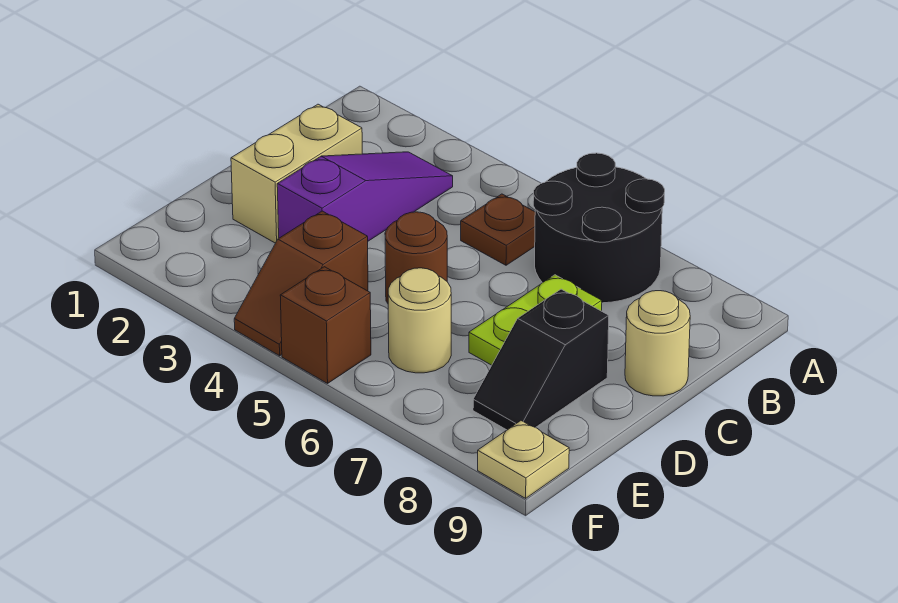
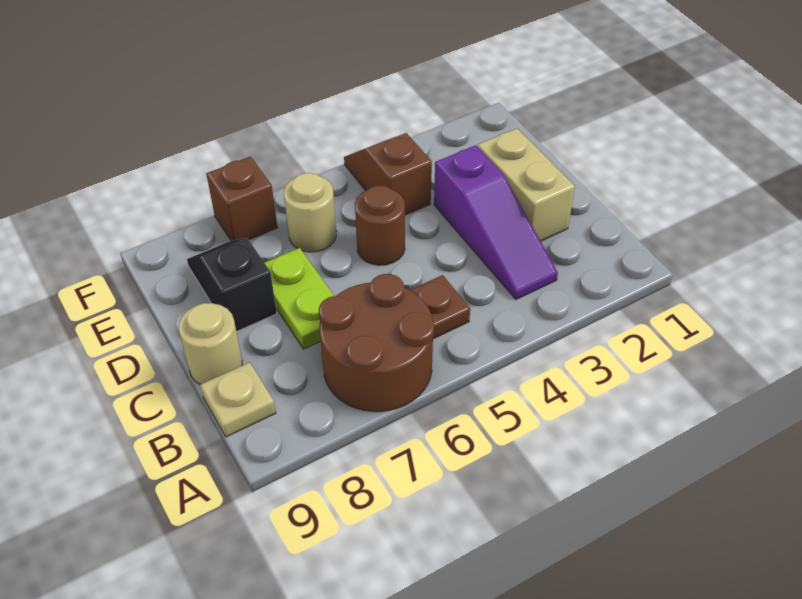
black round brick A6:B7 level 1 -> brown round brick A6:B7 level 1
brown brick F5 level 1 -> brown brick F7 level 1
tan plate F9 level 1 -> tan plate B9 level 1

